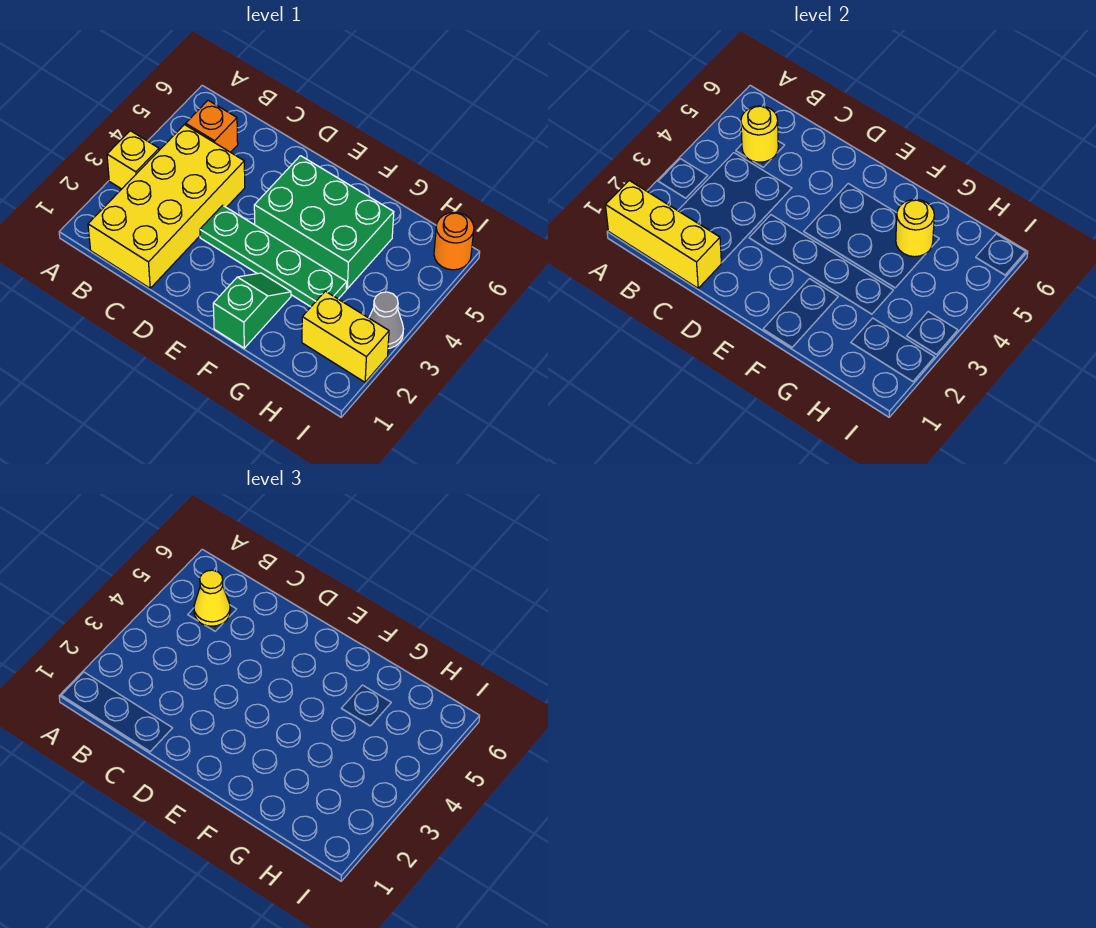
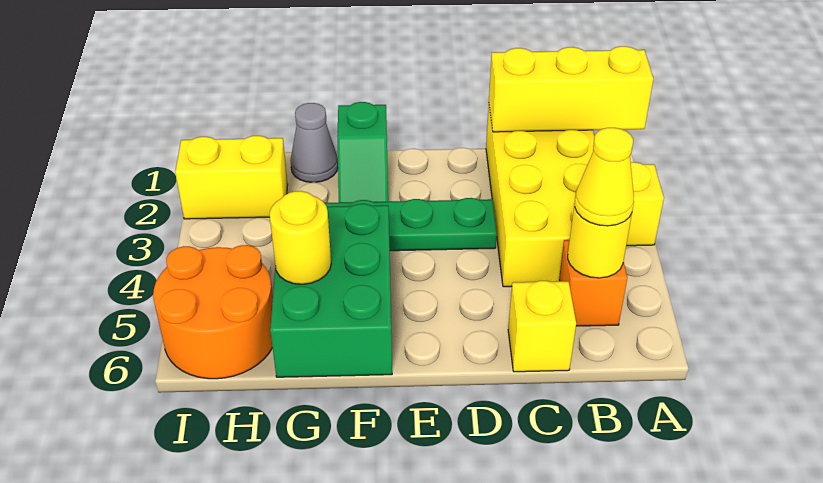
none -> yellow brick C6 level 1
green brick E4:G5 level 1 -> green brick F4:G6 level 1
grey cone I3 level 1 -> grey cone G1 level 1
orange round brick I6 level 1 -> orange round brick H5:I6 level 1

